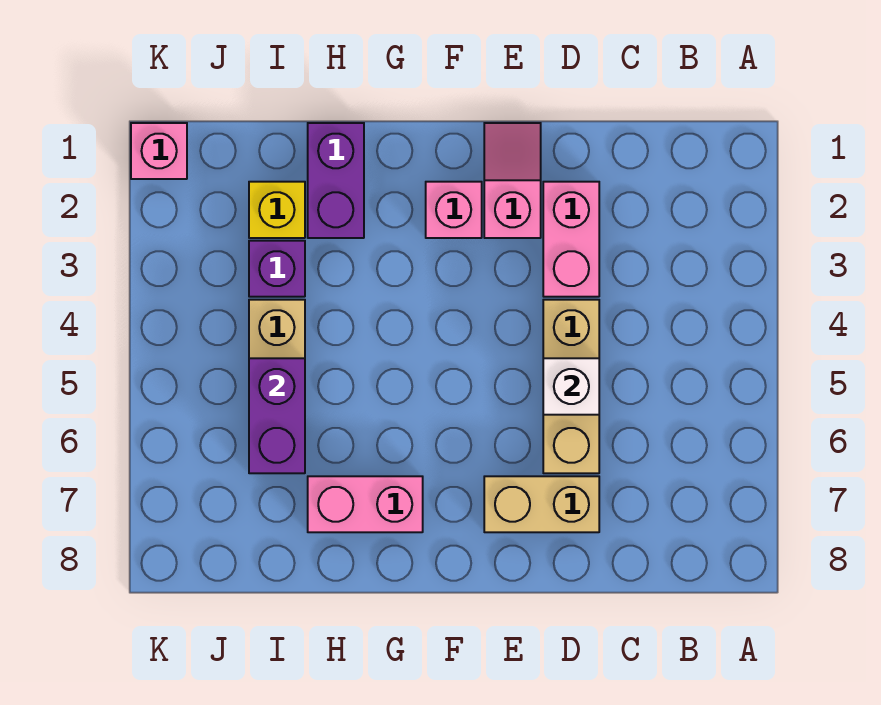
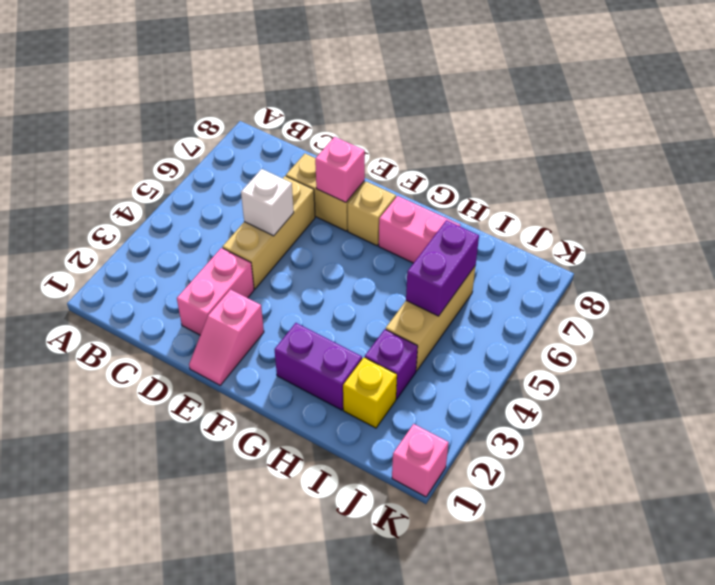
pink brick F2 level 1 -> pink brick E7 level 2
none -> tan brick F7 level 1
purple brick H1:H2 level 1 -> purple brick G2:H2 level 1

